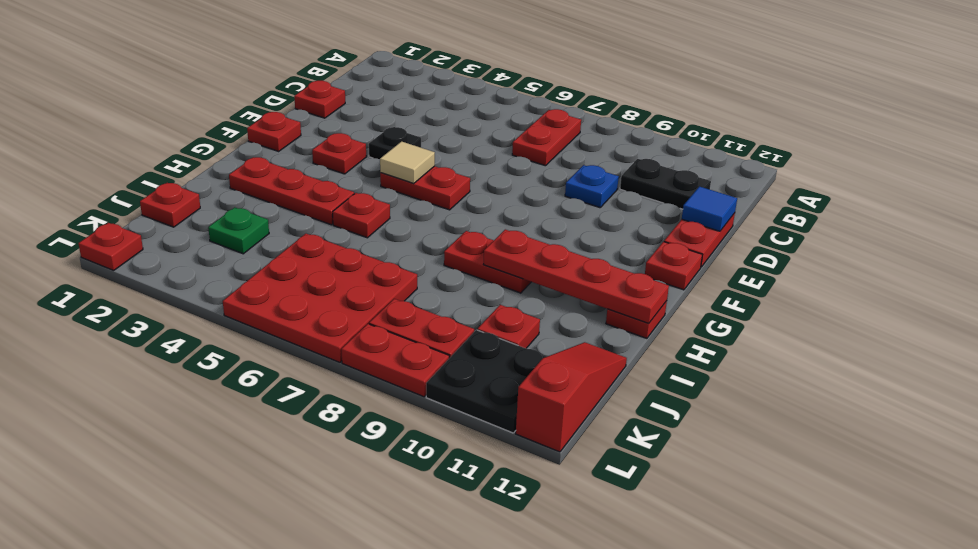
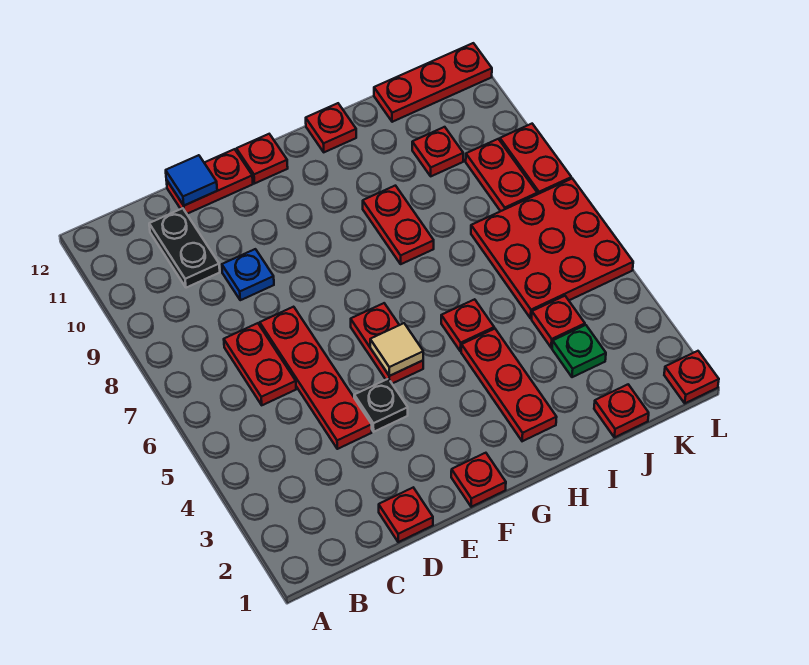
red plate B7:C7 level 1 -> red plate C6:C7 level 1
red plate F3 level 1 -> red plate J4 level 1
red plate H9:H12 level 2 -> red plate D4:D7 level 1
red slope J12:L12 level 1 top L -> red plate J12:L12 level 1
black plate K10:L11 level 1 -> none

